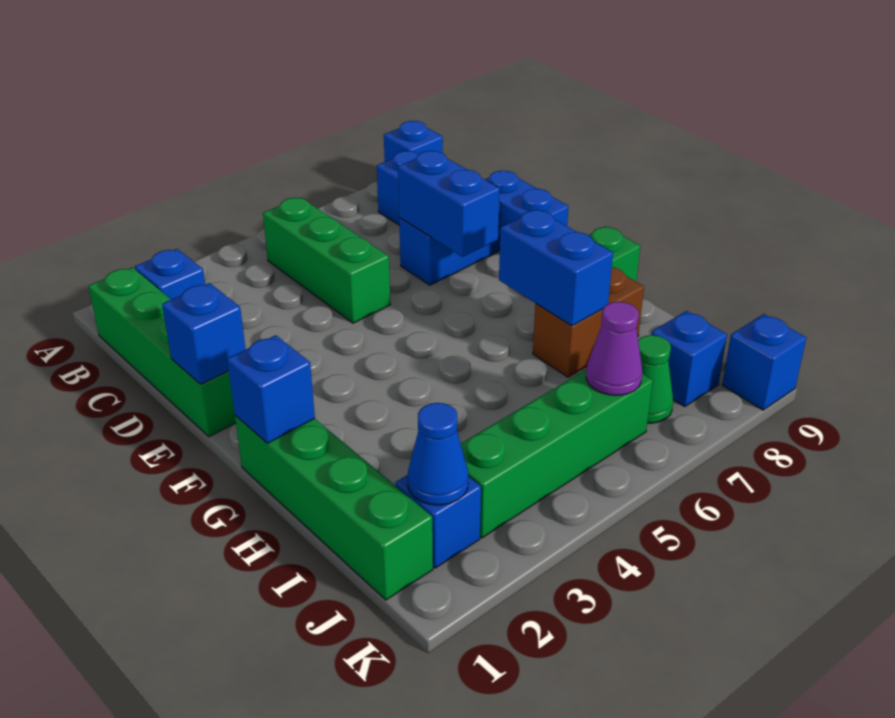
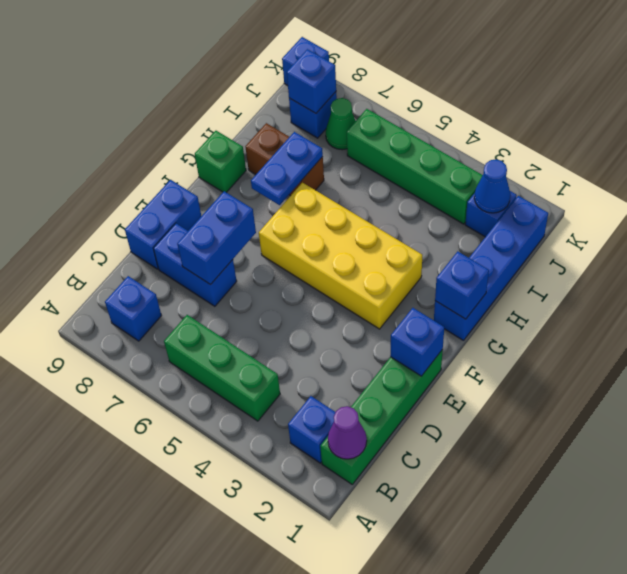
blue brick A9 level 1 -> blue brick J8 level 2
green brick B5:D5 level 1 -> green brick B4:B6 level 1
none -> yellow brick F3:G6 level 1
green brick G1:J1 level 1 -> blue brick G1:J1 level 1
blue brick G7:H7 level 2 -> blue plate G7:H7 level 2
purple cone J6 level 2 -> purple cone B1 level 2

